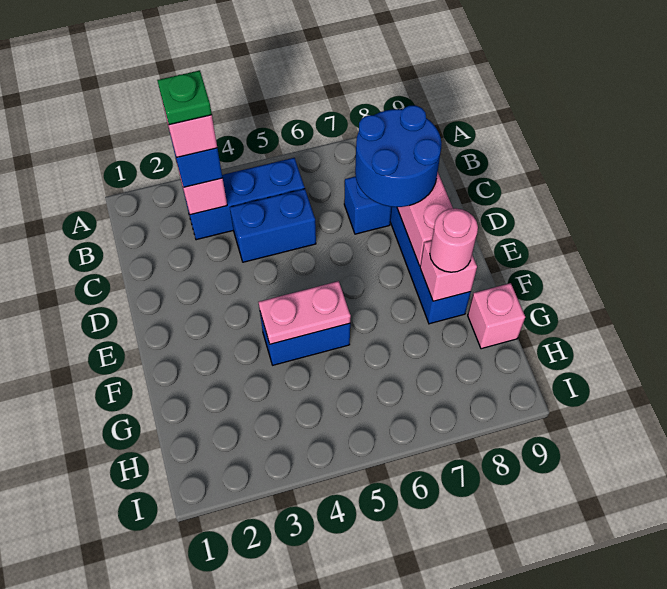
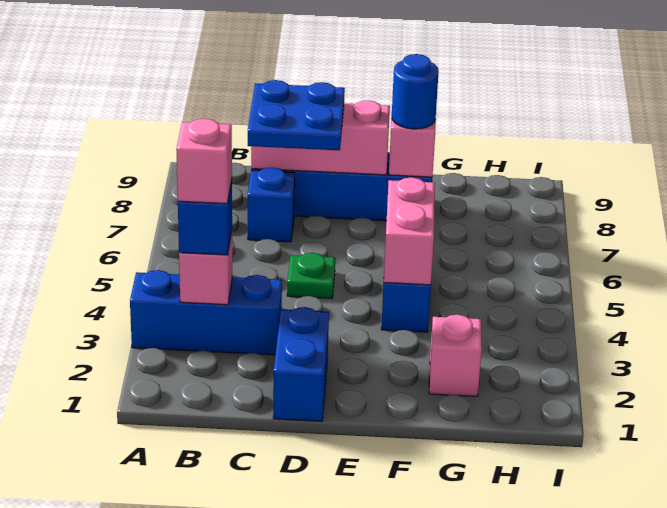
blue brick B3:B5 level 1 -> blue brick A3:C3 level 1
green plate B3 level 5 -> green plate D5 level 1
blue brick C4:C5 level 1 -> blue brick D1:D2 level 1
blue round brick C7:D8 level 3 -> blue plate C7:D8 level 3
pink plate F4:F5 level 2 -> pink brick F4:F5 level 2
pink round brick F8 level 3 -> blue round brick F8 level 3
pink brick G9 level 1 -> pink brick G2 level 1

